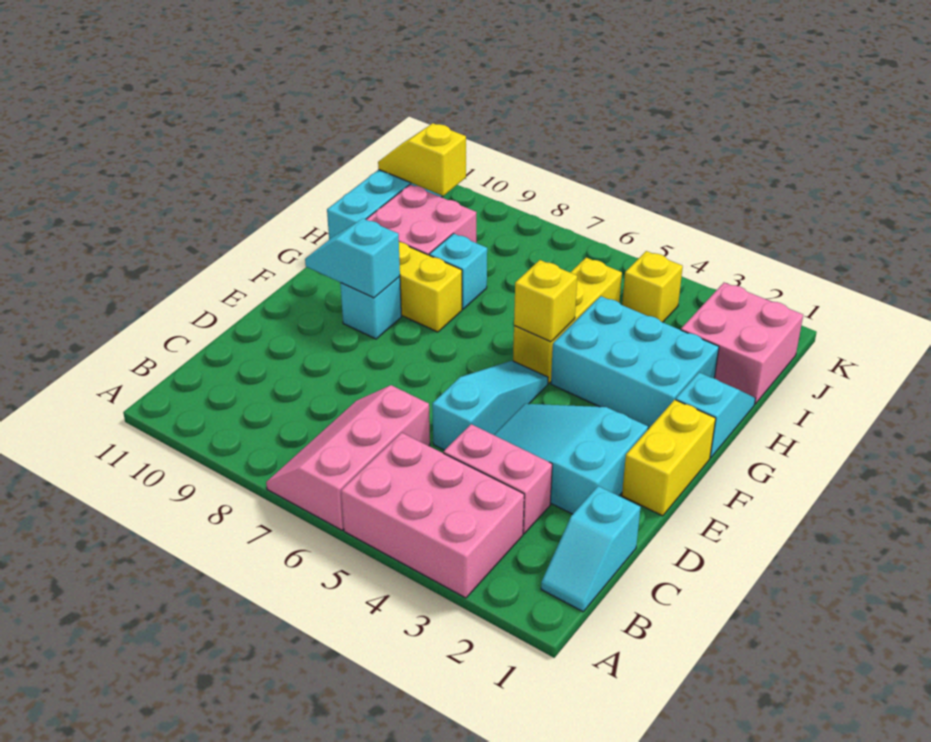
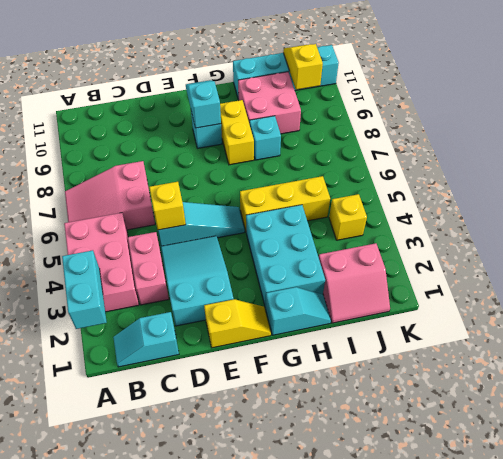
none -> cyan brick A2:A3 level 2
pink slope A6:C7 level 1 top 6 -> pink slope A6:C7 level 1 top C
yellow brick E1:F1 level 1 -> yellow slope E1:F1 level 1 top E
yellow brick G5 level 2 -> yellow brick D5 level 2
pink brick I1:J2 level 1 -> pink slope I1:J2 level 1 top 2

